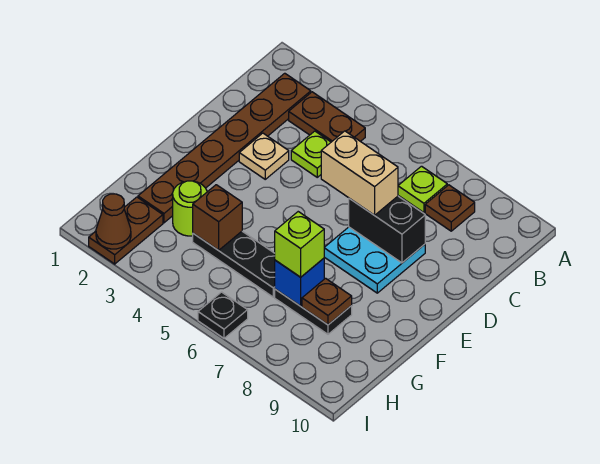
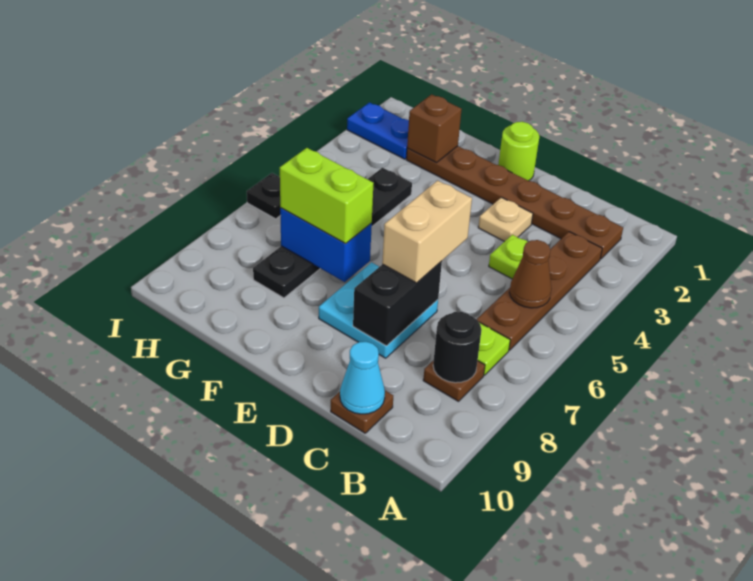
brown plate B3:B4 level 1 -> brown plate B3:B6 level 1
none -> black round brick B8 level 2
none -> cyan cone C10 level 2
lime round brick G3 level 1 -> lime round brick E1 level 1
brown brick G4 level 2 -> brown brick G2 level 2
blue brick G7 level 2 -> blue brick F7:G7 level 2
lime brick G7 level 3 -> lime brick F7:G7 level 3
brown plate G8 level 2 -> brown plate C10 level 1
brown plate H2:I2 level 1 -> blue plate H2:I2 level 1
brown cone I2 level 2 -> brown cone B5 level 2

